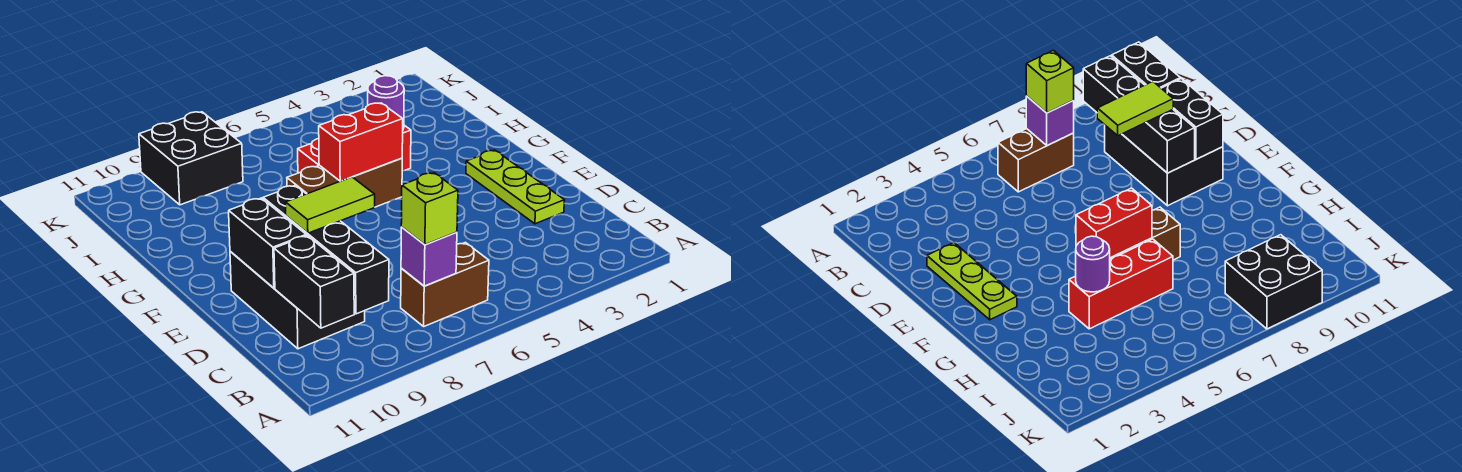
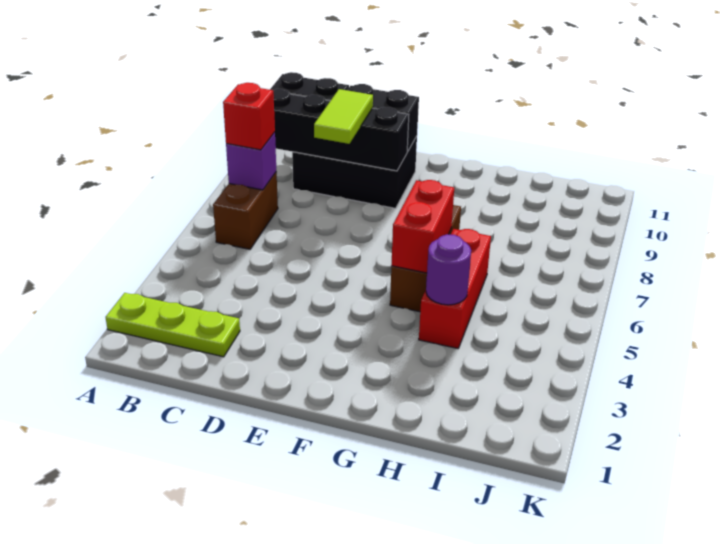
lime brick B7 level 3 -> red brick B7 level 3
lime plate D2:F2 level 1 -> lime plate A2:C2 level 1
black brick J8:K9 level 1 -> none

